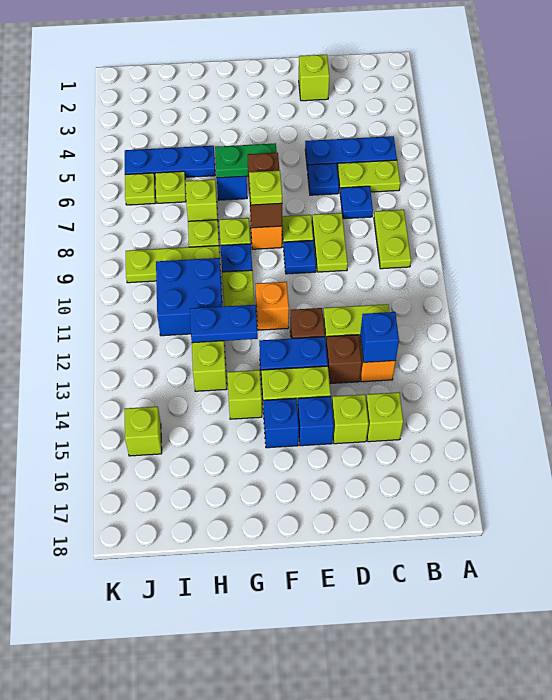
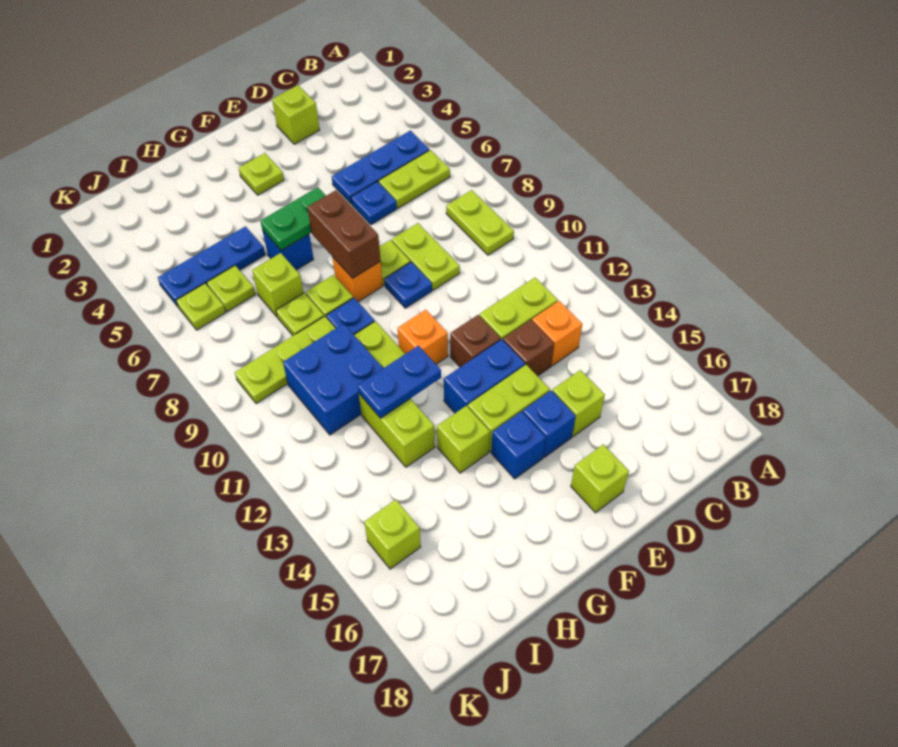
blue plate C7 level 1 -> none
blue brick C13 level 2 -> none
lime brick C15 level 1 -> lime brick E17 level 1
lime plate F8 level 3 -> lime plate F3 level 1

